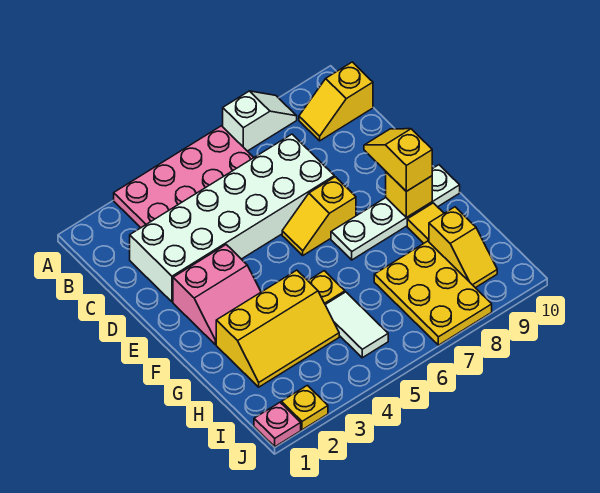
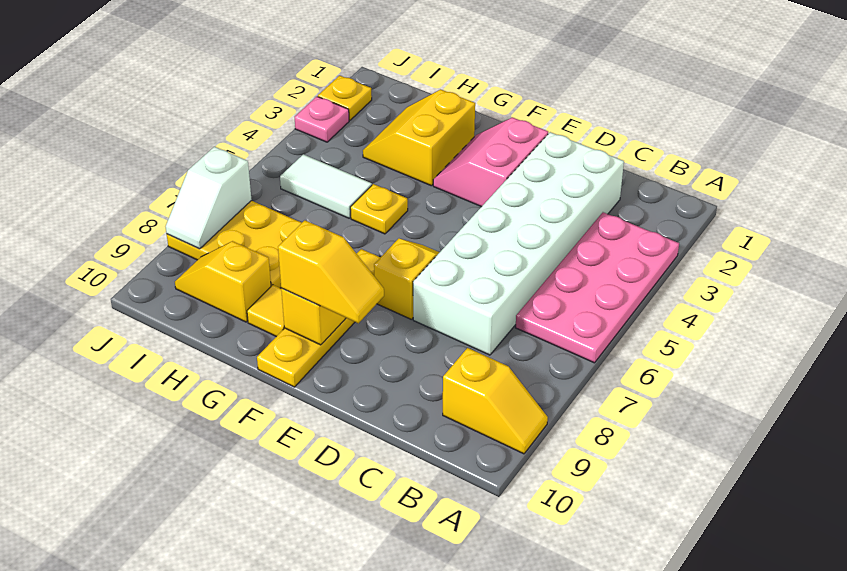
white slope A7:A8 level 1 top 7 -> white slope J7:J8 level 2 top 7
yellow slope B9:B10 level 1 top 10 -> yellow slope A9:B9 level 1 top B
white plate F7:F10 level 1 -> yellow plate F7:F10 level 1
yellow slope G2:H4 level 1 top G -> yellow slope G2:H3 level 1 top G
pink plate J1 level 1 -> pink plate J3 level 1

